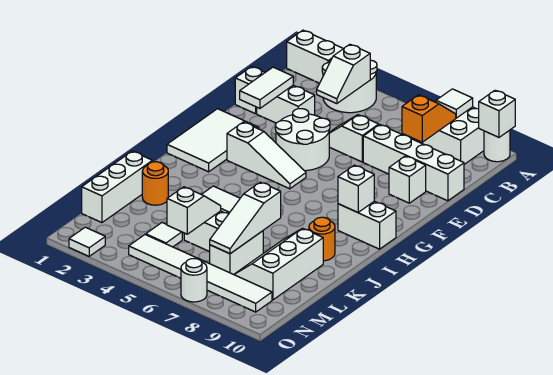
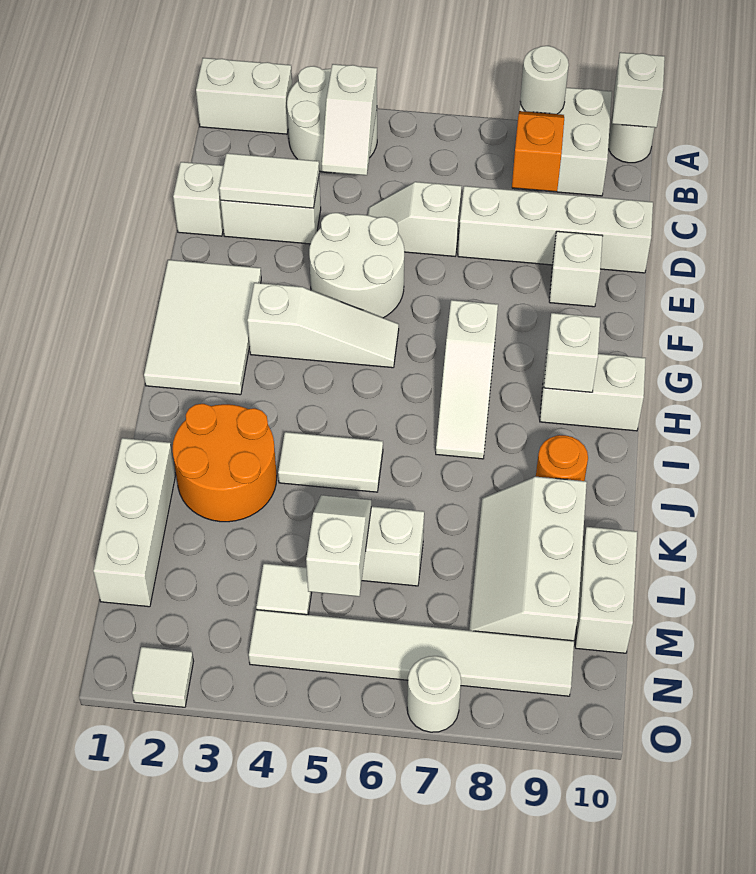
white tile A8 level 2 -> white round brick A8 level 2
white tile D2:E2 level 2 -> white tile D2:D3 level 2
orange round brick K2 level 1 -> orange round brick J2:K3 level 1
white slope K7:M7 level 2 top K -> white slope G7:I7 level 1 top G
white brick L7:M7 level 1 -> white brick L10:M10 level 1

